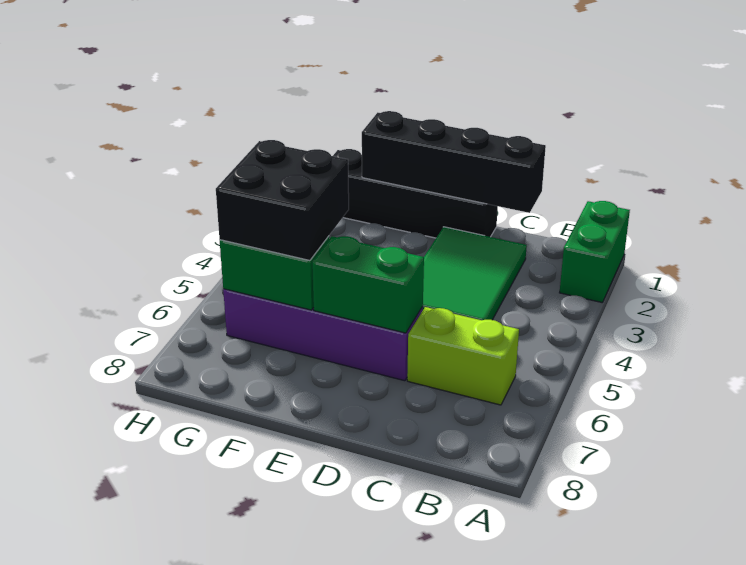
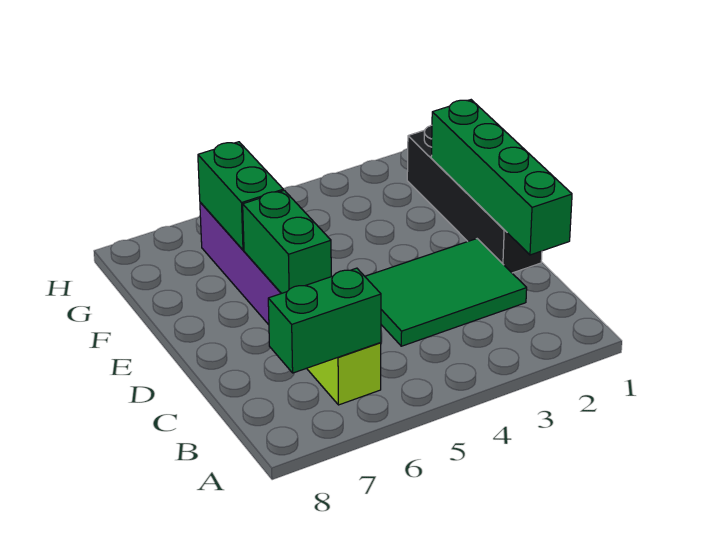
green brick A1:A2 level 1 -> green brick B6:B7 level 2
black brick C1:F1 level 2 -> green brick C1:F1 level 2
black brick F5:G6 level 3 -> none

